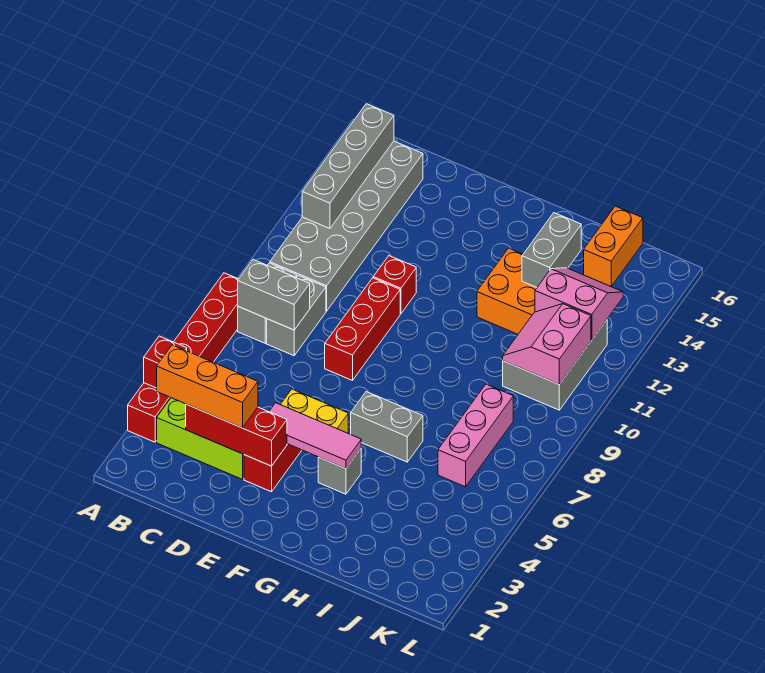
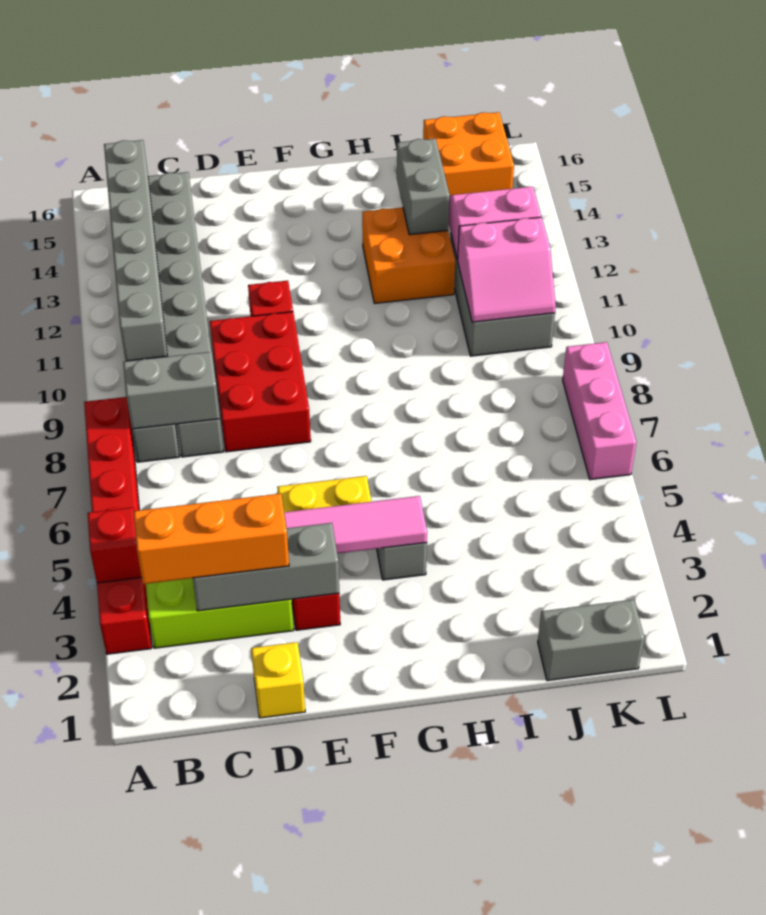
grey brick B12:B15 level 2 -> grey brick B10:B15 level 2
red brick C3:E3 level 2 -> grey brick C3:E3 level 2
none -> yellow brick D1 level 1
red brick E8:E10 level 1 -> red brick D8:E10 level 1
grey brick G6:H6 level 1 -> grey brick J1:K1 level 1
pink brick J6:J8 level 1 -> pink brick L6:L8 level 1
pink slope J10:K11 level 2 top K -> pink slope J10:K11 level 2 top 11
orange brick J15:J16 level 1 -> orange brick J15:K16 level 1

